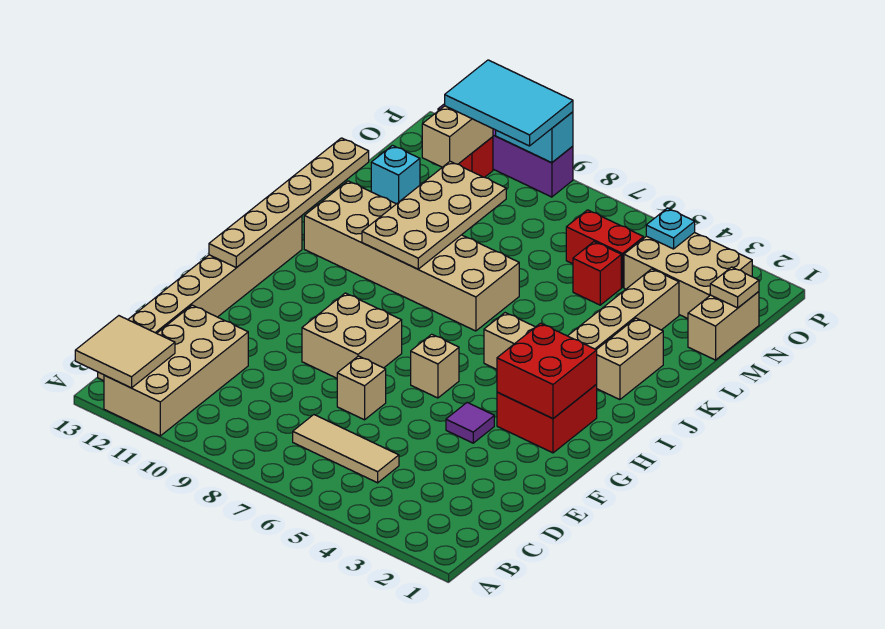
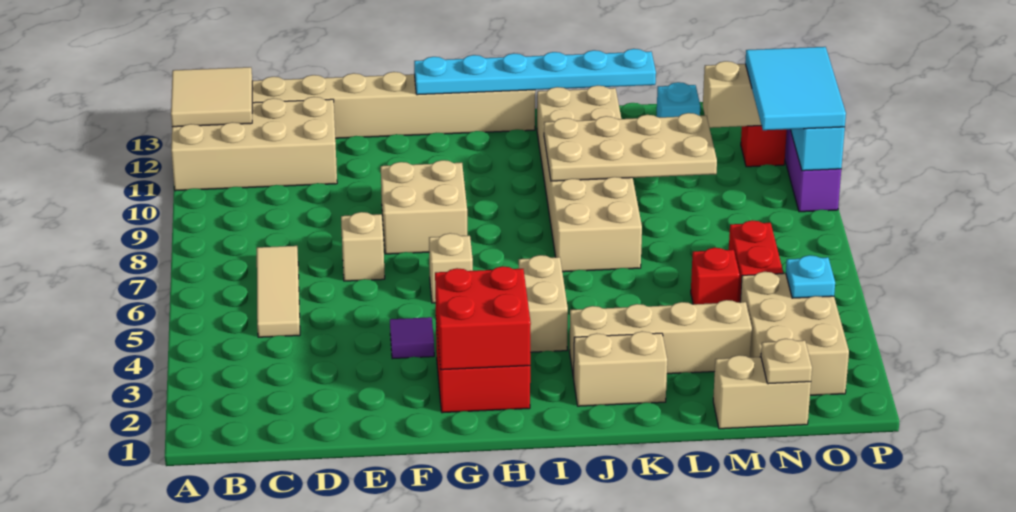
tan plate G13:L13 level 2 -> cyan plate G13:L13 level 2

